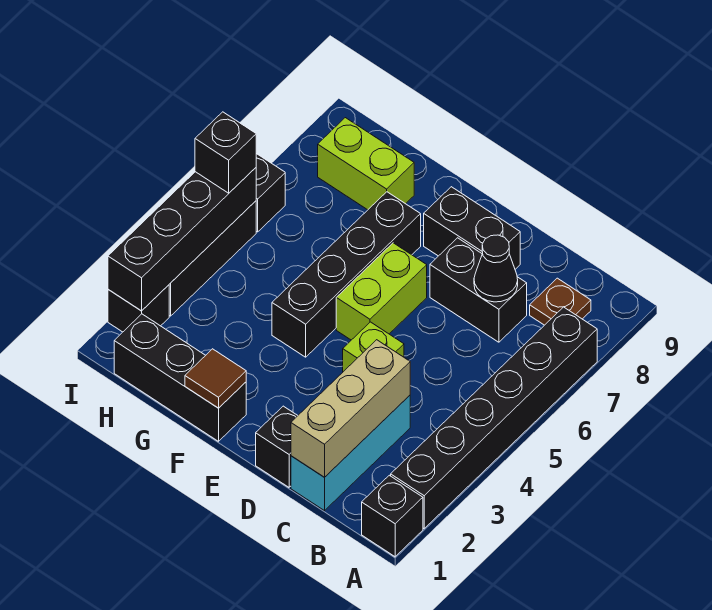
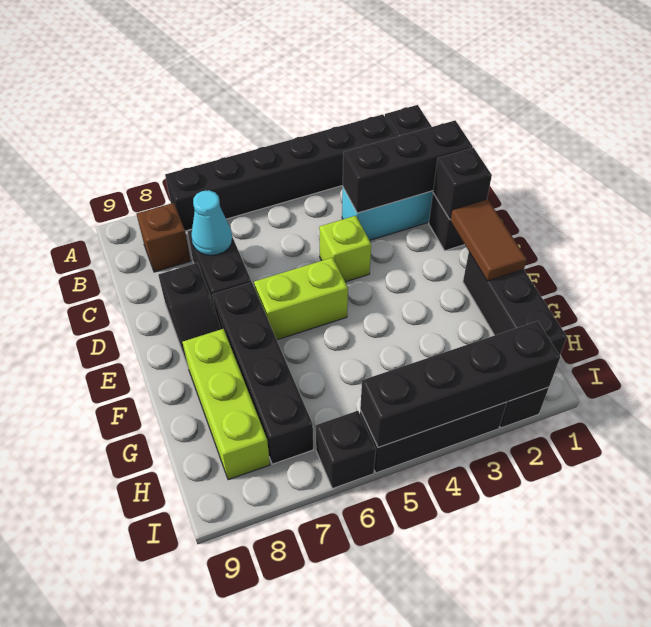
brown plate B8 level 1 -> brown brick B8 level 1
tan brick C1:C3 level 2 -> black brick C1:C3 level 2
black cone C7 level 2 -> cyan cone C7 level 2
black brick D8:E8 level 1 -> black slope D8:E8 level 1 top D
brown tile F1 level 2 -> brown tile E1:F1 level 2
black brick F4:F7 level 1 -> black brick E7:H7 level 1
lime brick G8:H8 level 1 -> lime brick F8:H8 level 1
black brick I5 level 3 -> black brick D1 level 2

